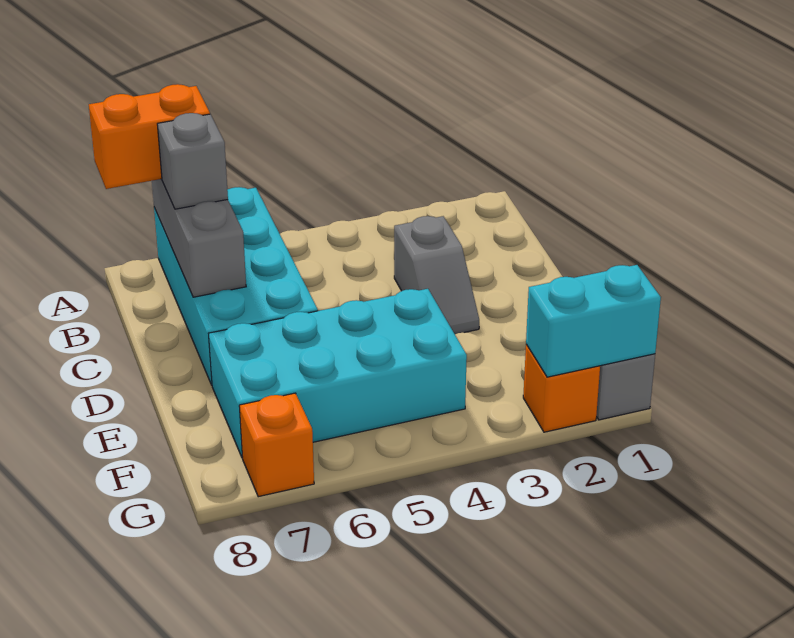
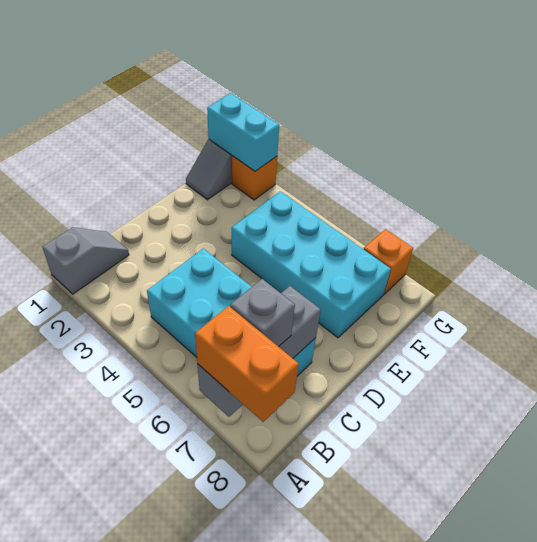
cyan brick A6:D7 level 1 -> cyan brick B4:C7 level 1
grey slope C3:D3 level 1 top C -> grey slope A1:B1 level 1 top A

